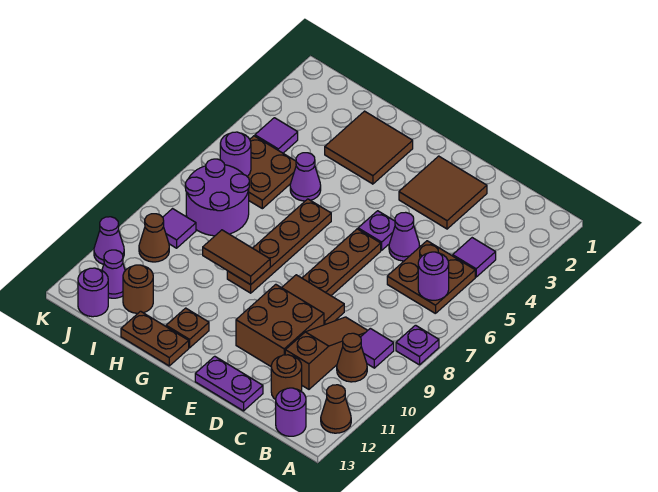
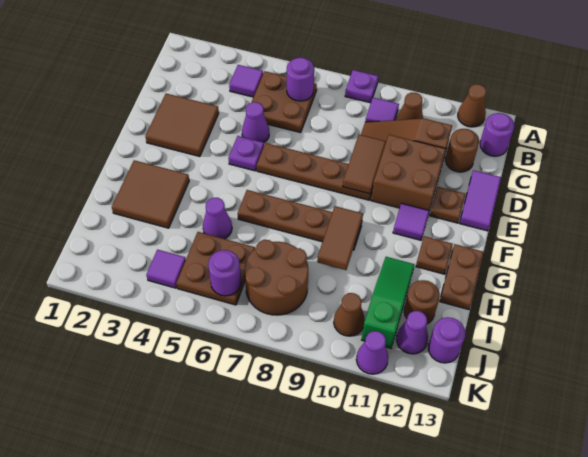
purple plate D13:E13 level 1 -> purple tile D13:E13 level 1
none -> brown plate E12 level 1
none -> green slope H11:J11 level 1 top J
purple round brick I7:J8 level 1 -> brown round brick I7:J8 level 1
purple tile J9 level 1 -> purple tile F11 level 1

